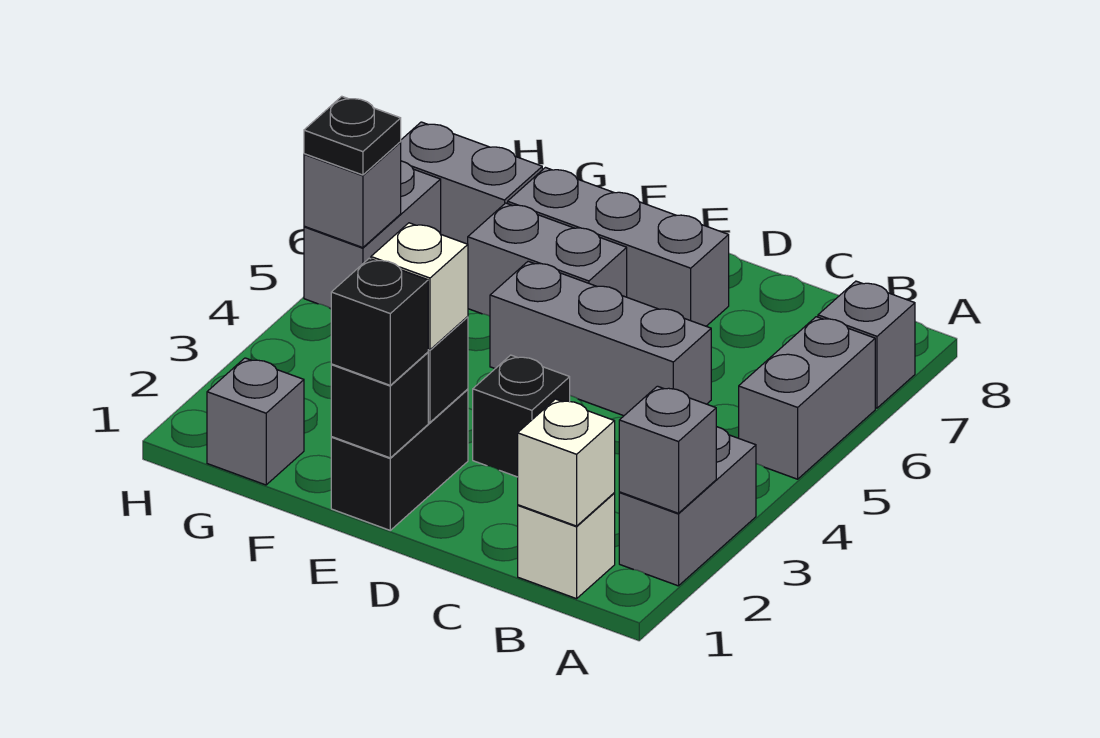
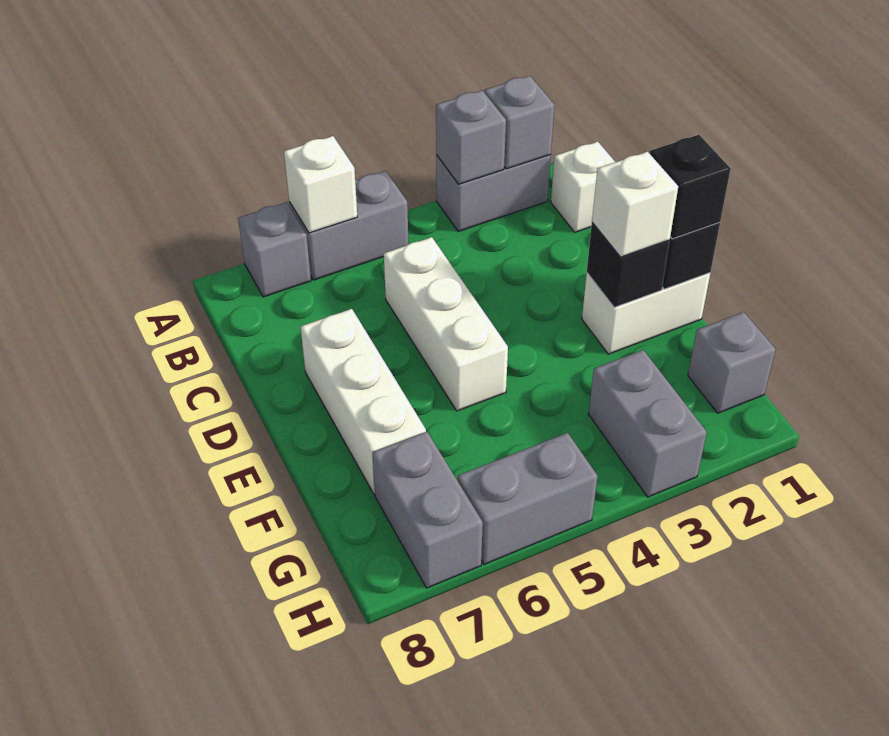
white brick B1 level 2 -> white brick A6 level 2
grey brick C5:E5 level 1 -> white brick C5:E5 level 1
black brick D3 level 1 -> none
grey brick D7:F7 level 1 -> white brick D7:F7 level 1
black brick E1:E2 level 1 -> white brick E1:E2 level 1
grey brick E6:F6 level 1 -> grey brick G3:H3 level 1
grey brick H5 level 2 -> grey brick A3 level 2
black plate H5 level 3 -> none

